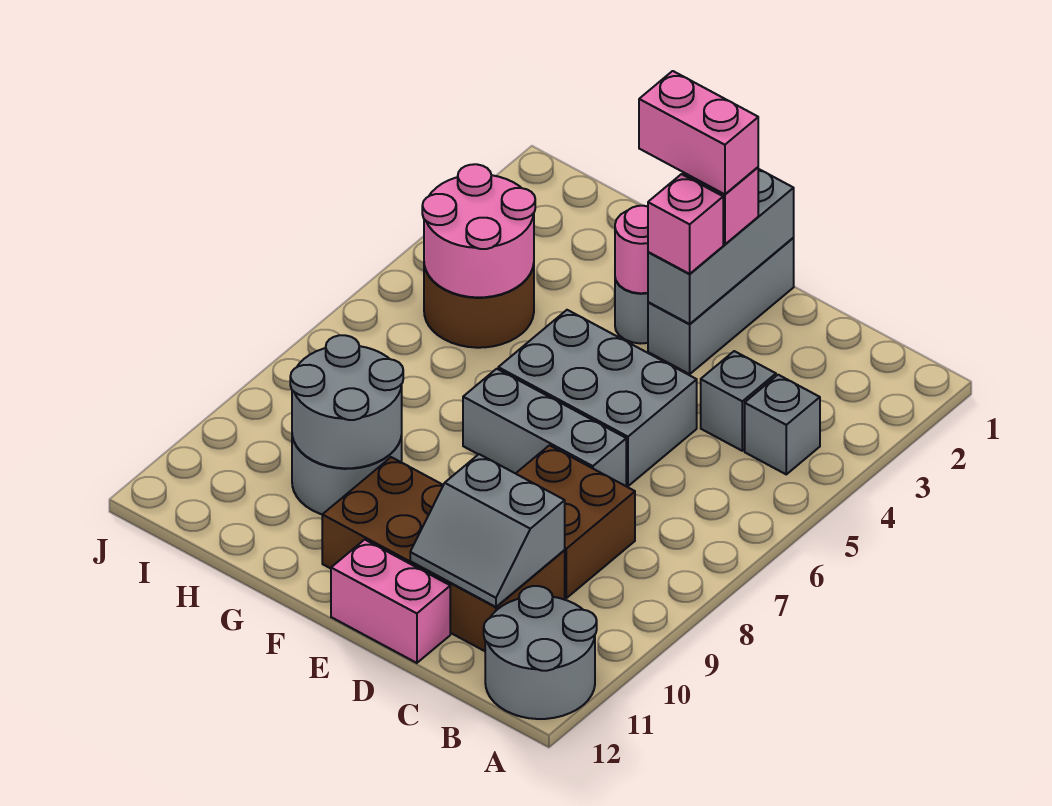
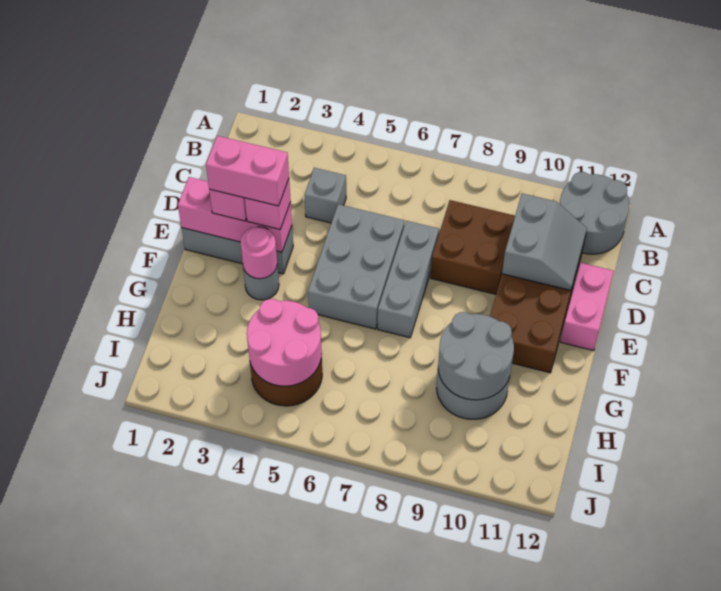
grey brick B4 level 1 -> none
grey brick E1:E3 level 2 -> pink brick E1:E3 level 2
pink brick E2:F2 level 4 -> pink brick E2:E3 level 4

